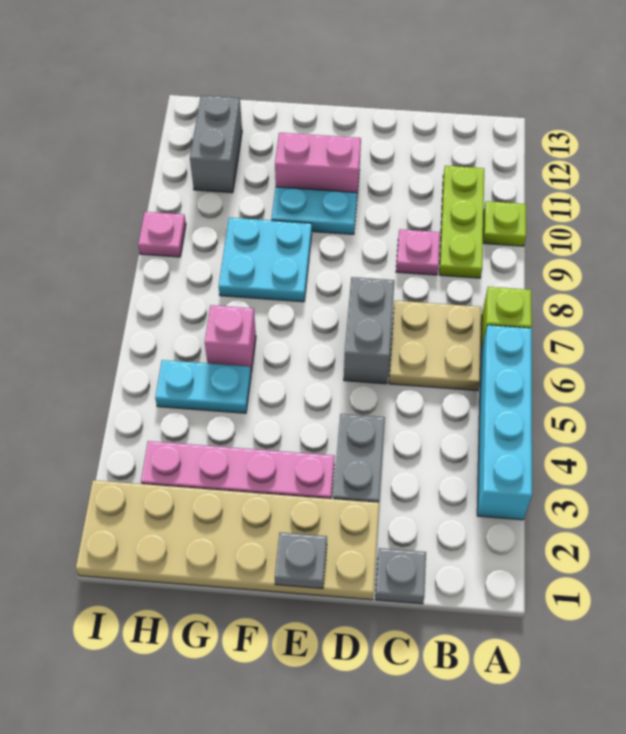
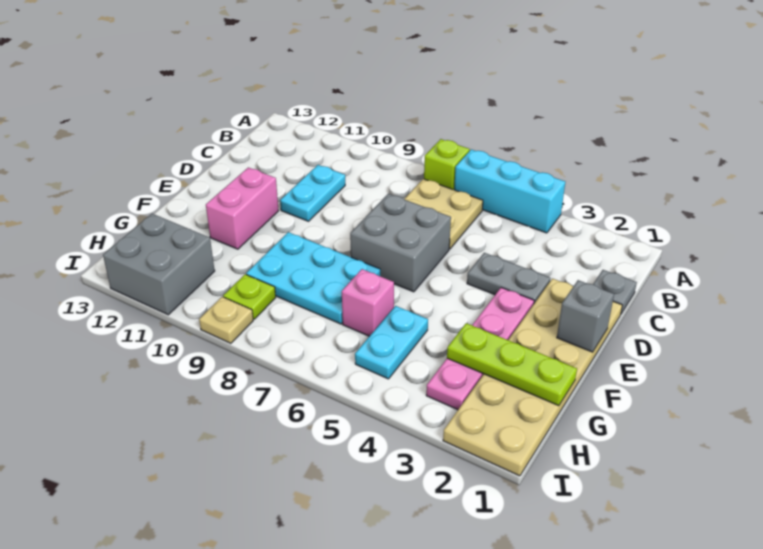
cyan brick A3:A6 level 1 -> cyan brick A4:A6 level 1
lime plate A10 level 1 -> lime plate H9 level 1
lime plate B9:B11 level 1 -> lime plate G1:G3 level 2
pink plate C9 level 1 -> none
grey brick D6:D7 level 1 -> grey brick D6:E7 level 1
grey plate E1 level 2 -> grey brick E1 level 2
cyan plate E10:F10 level 1 -> cyan plate C10:D10 level 1
cyan plate F8:G9 level 1 -> cyan plate F7:G9 level 1
grey brick H11:H12 level 1 -> grey brick H11:I12 level 1
pink plate I9 level 1 -> tan plate I9 level 1

